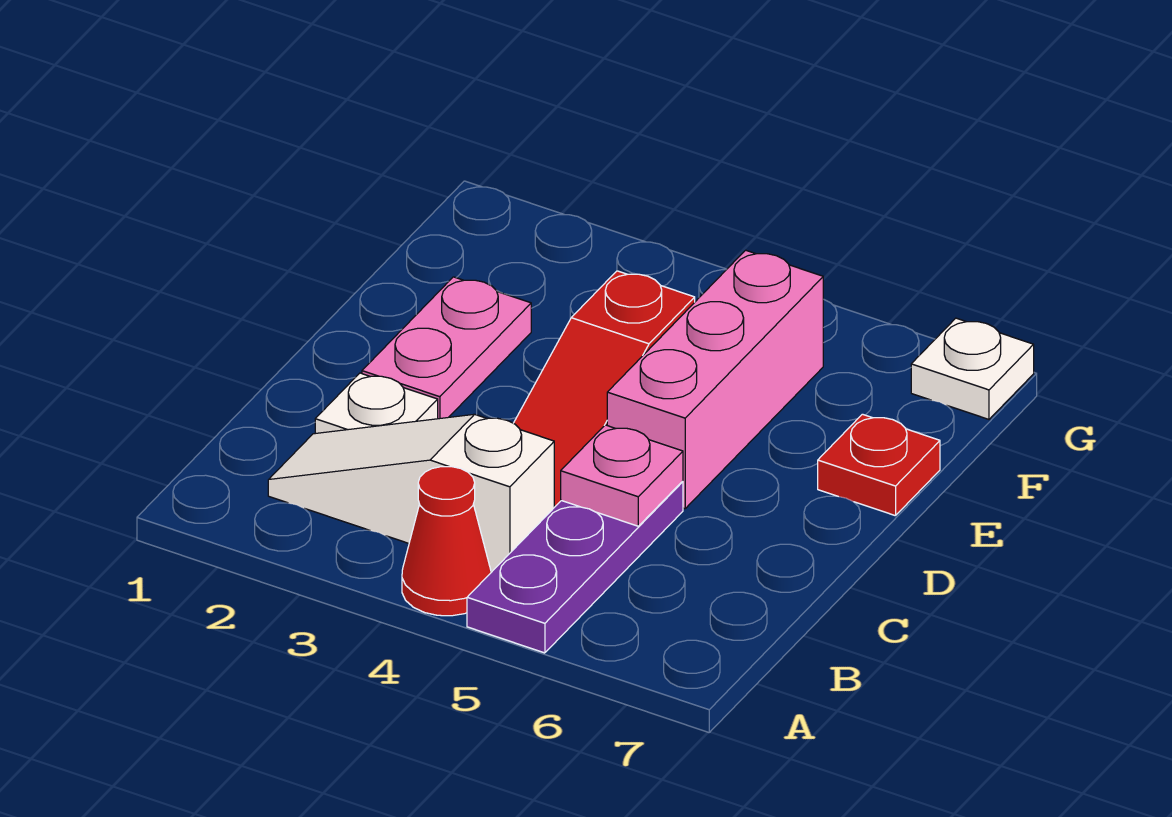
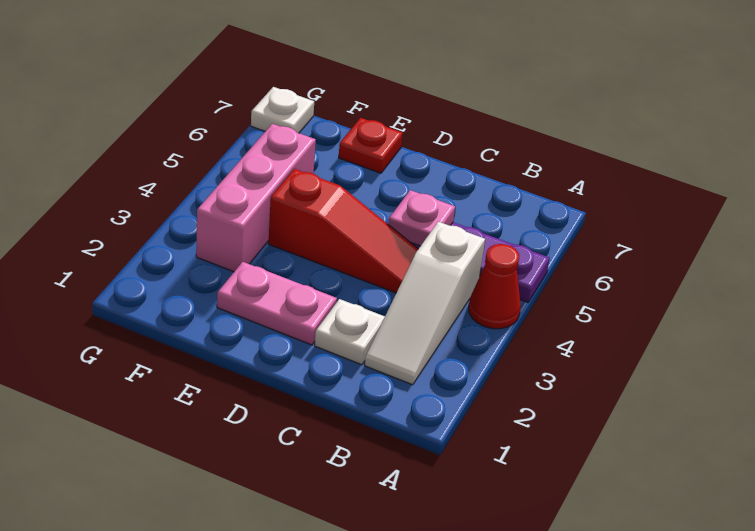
pink brick D5:F5 level 1 -> pink brick F3:F5 level 1

